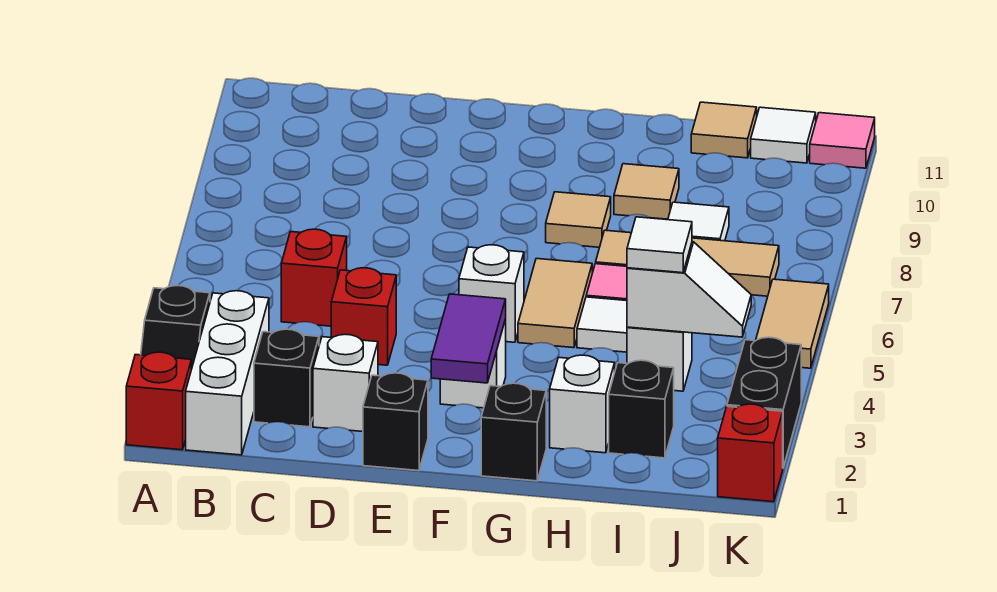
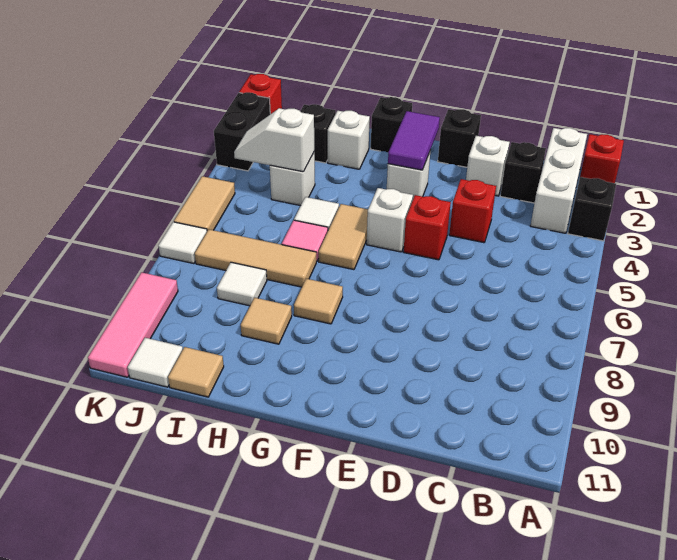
red brick C5 level 1 -> red brick E5 level 1
white tile I4 level 3 -> white tile K7 level 1
pink tile K11 level 1 -> pink tile K9:K11 level 1

